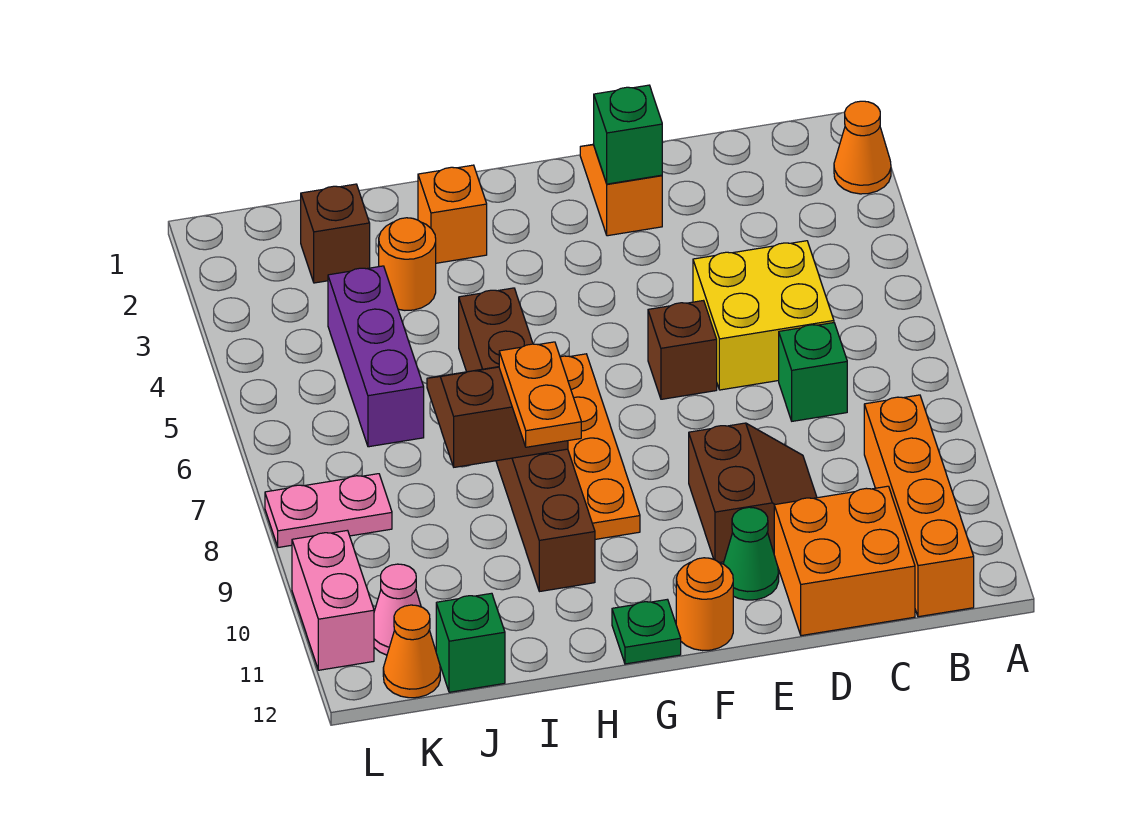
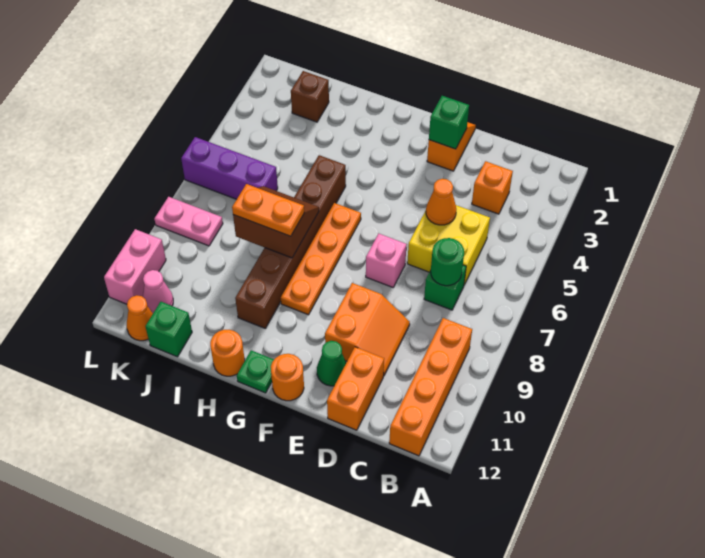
orange cone A2 level 1 -> orange cone D5 level 2
none -> green round brick C7 level 2
orange brick C11:D12 level 1 -> orange brick D11:D12 level 1
brown slope D9:E10 level 1 top E -> orange slope D9:E10 level 1 top E
brown brick E6 level 1 -> none
none -> pink brick E7 level 1
orange brick H2 level 1 -> orange brick C3 level 1
orange plate H8:H9 level 3 -> orange plate H8:I8 level 3
orange round brick I3 level 1 -> orange round brick H12 level 1
purple brick J4:J6 level 1 -> purple brick J6:L6 level 1

